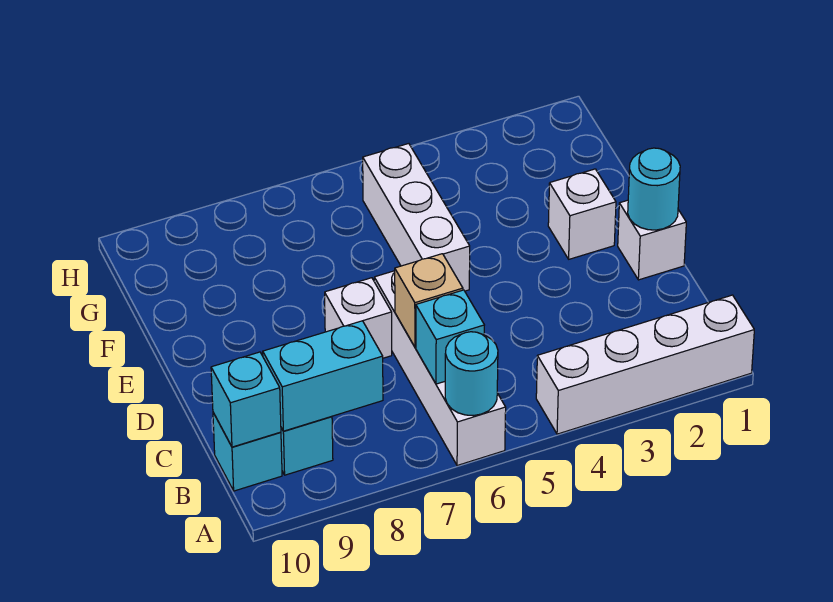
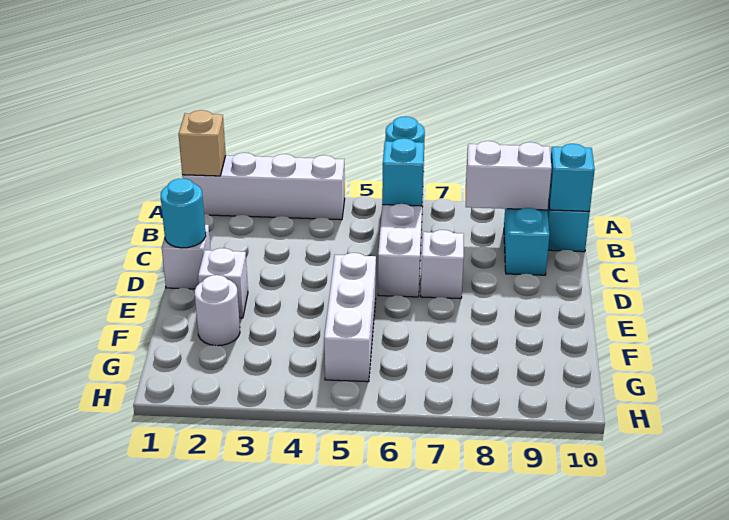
cyan brick B8:B9 level 2 -> white brick B8:B9 level 2
tan brick C6 level 2 -> tan brick A1 level 2
none -> white round brick F2 level 1

